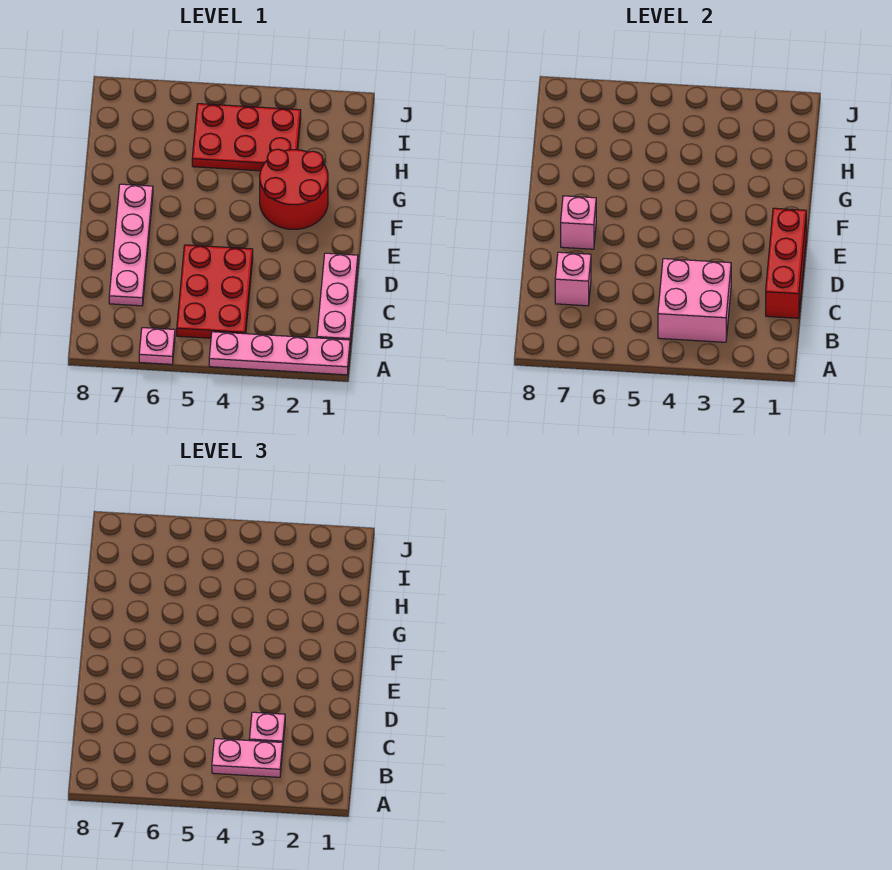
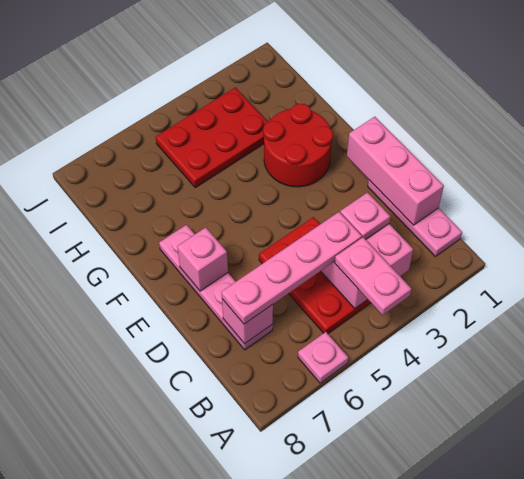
pink plate A1:A4 level 1 -> pink plate C4:C7 level 3
pink plate B3:B4 level 3 -> pink plate A4:B4 level 3
red brick C1:E1 level 2 -> pink brick C1:E1 level 2

